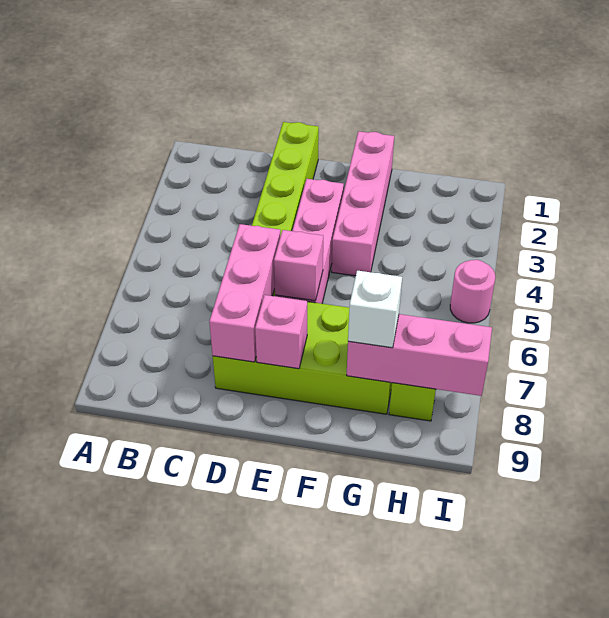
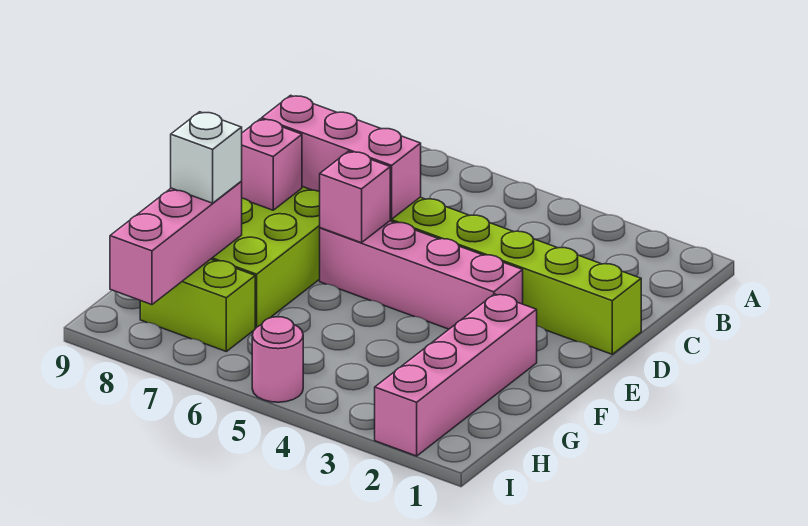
pink brick F1:F4 level 1 -> pink brick F2:I2 level 1

